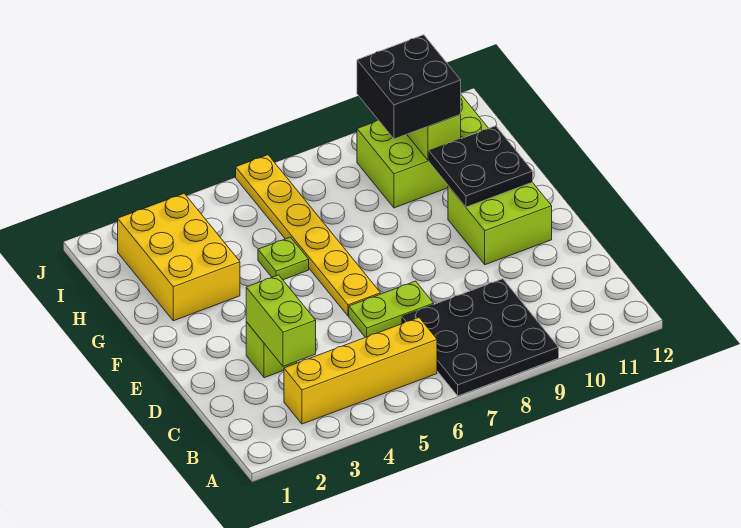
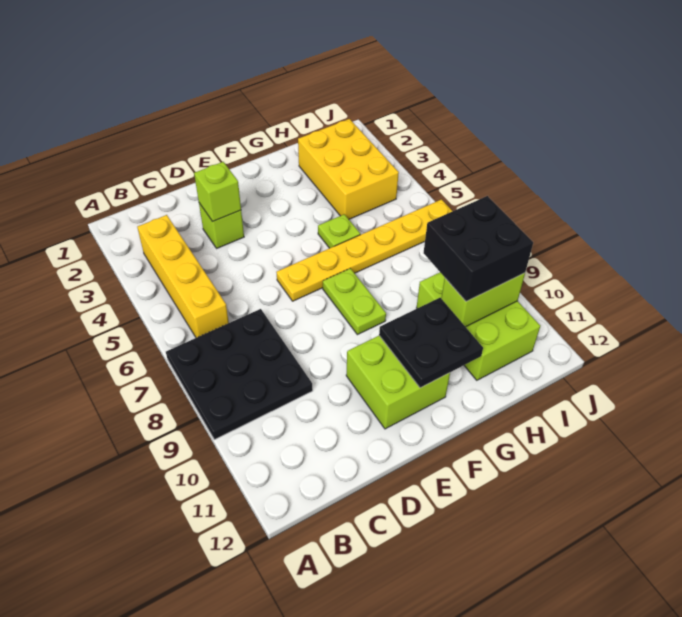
lime brick C3:D3 level 2 -> lime brick D3 level 2
lime plate D6:D7 level 1 -> lime plate F7:F8 level 1
yellow brick G2:I3 level 1 -> yellow brick H2:I4 level 1

